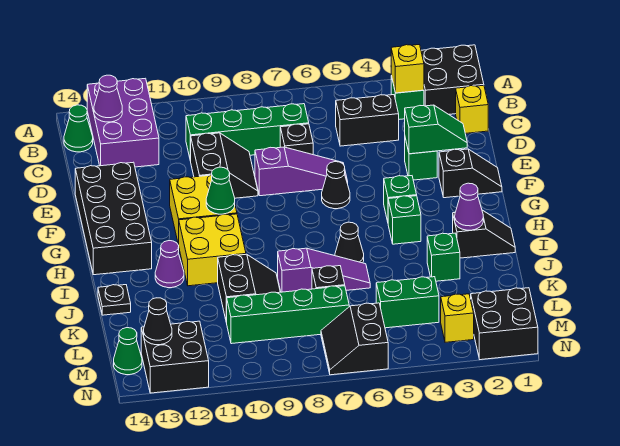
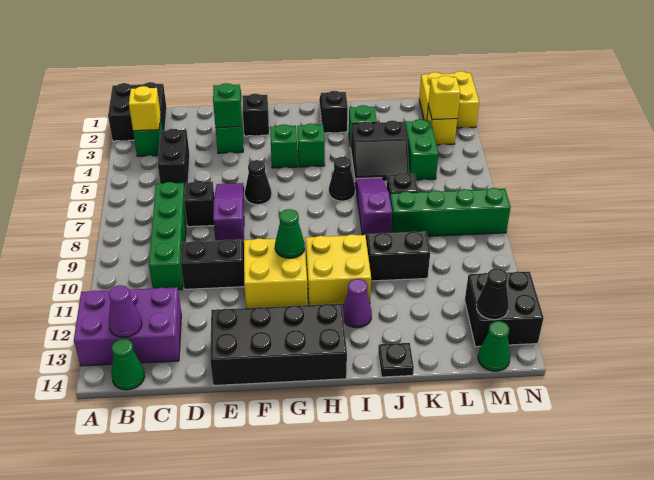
yellow brick C1 level 1 -> yellow brick M3 level 2
purple cone I2 level 2 -> none
green brick L7:L10 level 1 -> green brick K8:N8 level 1
black brick M1:N2 level 1 -> yellow brick M1:N2 level 1
black slope M6:N7 level 1 top 6 -> black slope J4:K5 level 1 top 4

